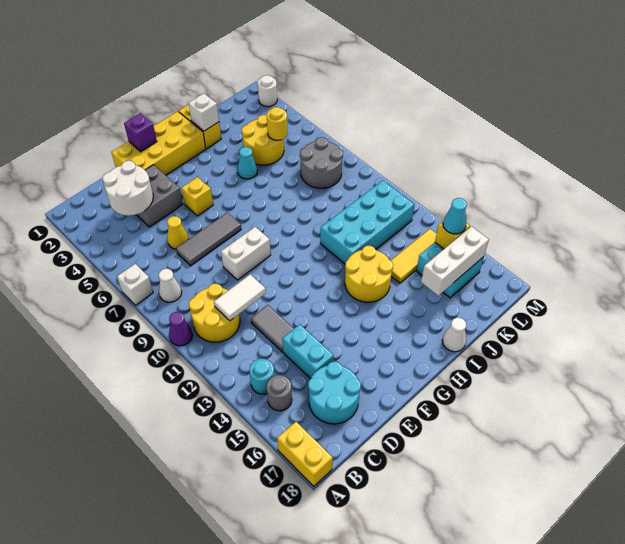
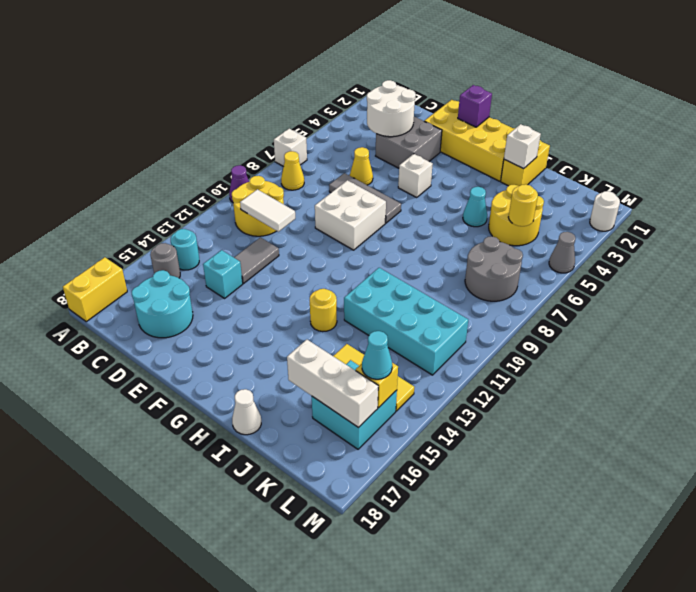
white cone B8 level 1 -> yellow cone B8 level 1
cyan brick D14:D15 level 1 -> cyan brick D14 level 1
white brick E9:F9 level 1 -> white brick E8:F9 level 1
yellow brick F5 level 1 -> white brick F5 level 1
yellow round brick H13:I14 level 1 -> yellow round brick H13 level 1
none -> grey cone M5 level 1

